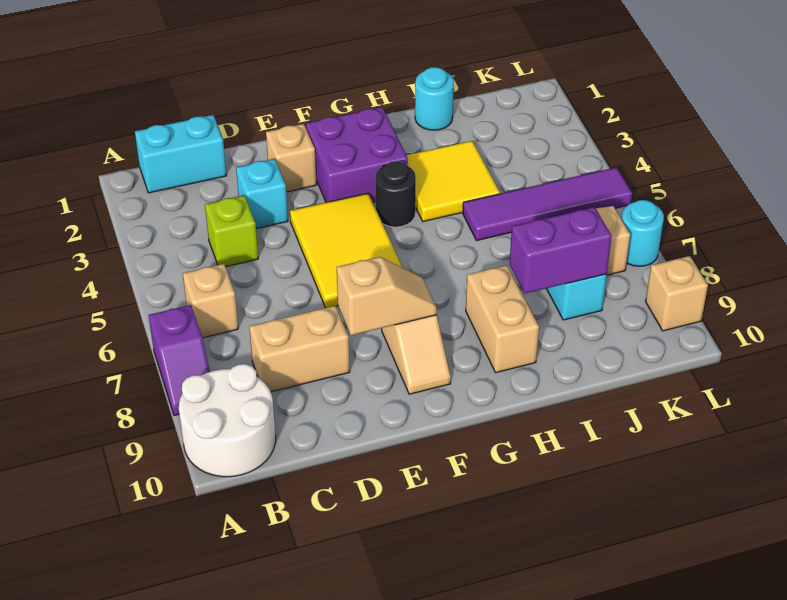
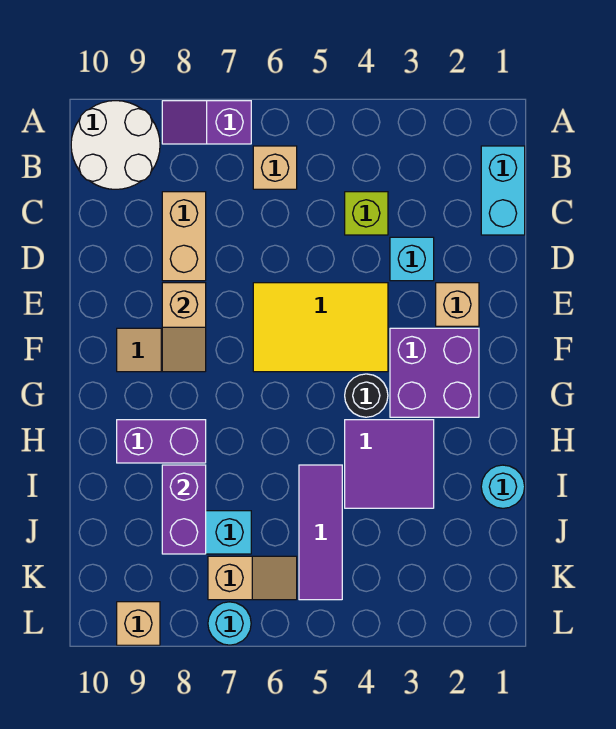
yellow tile H3:I4 level 1 -> purple tile H3:I4 level 1
tan brick H8:H9 level 1 -> purple brick H8:H9 level 1
purple tile I5:L5 level 1 -> purple tile I5:K5 level 1

